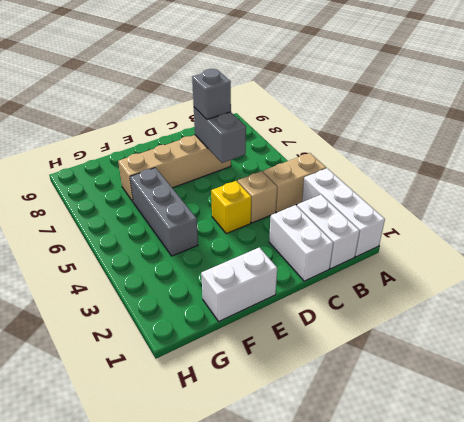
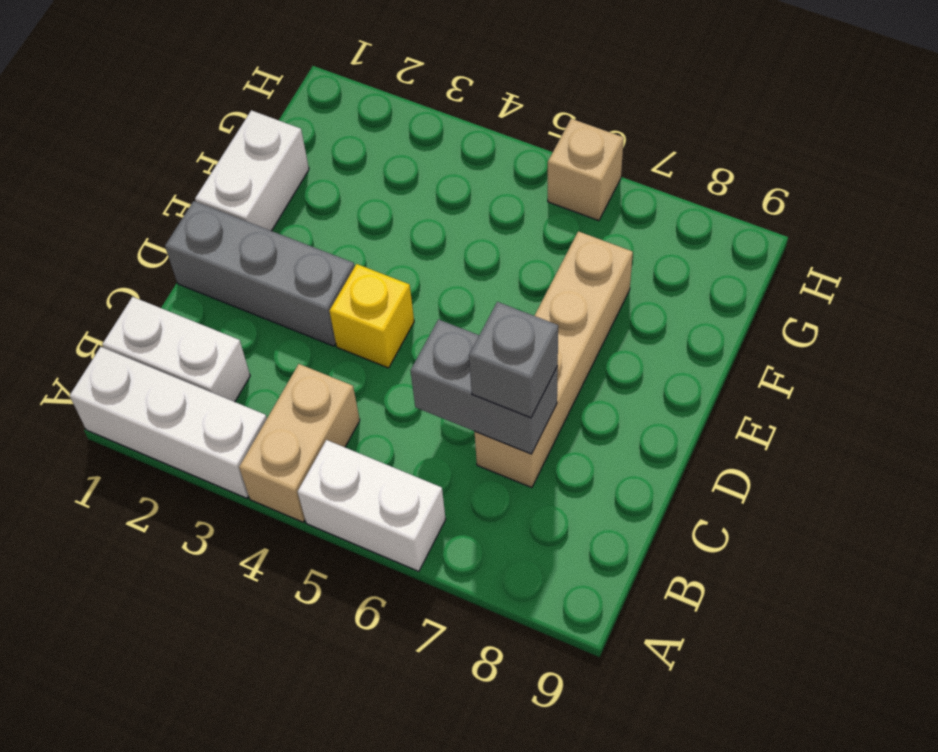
white brick C1:C2 level 1 -> white brick A5:A6 level 1
tan brick C4 level 1 -> tan brick H6 level 1
grey brick F4:F6 level 1 -> grey brick D1:D3 level 1

